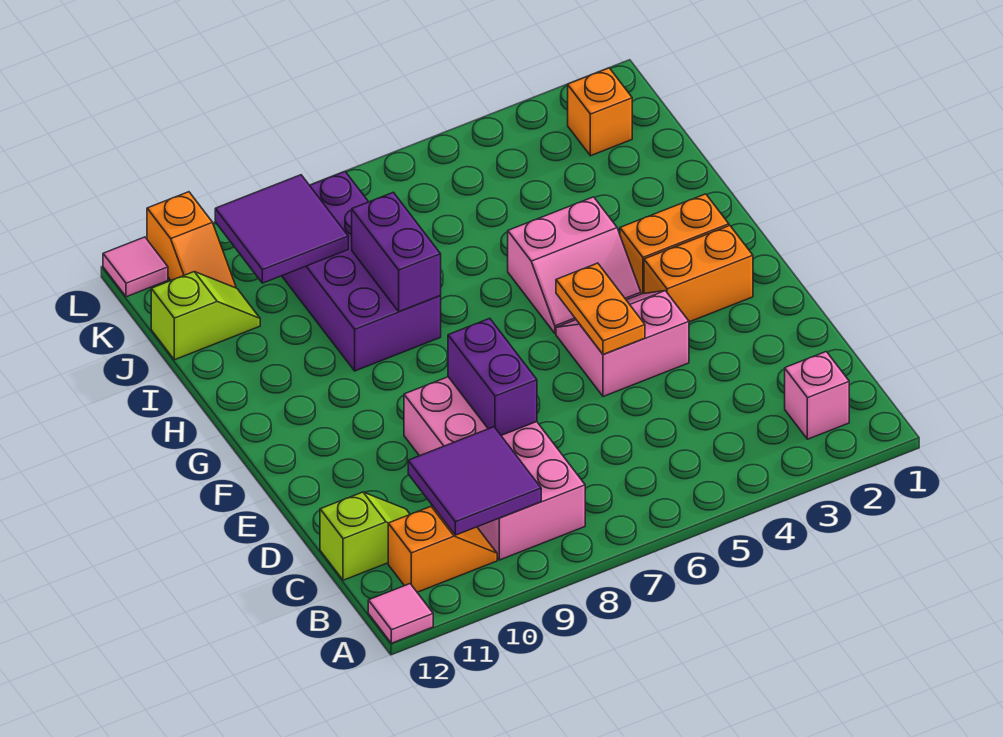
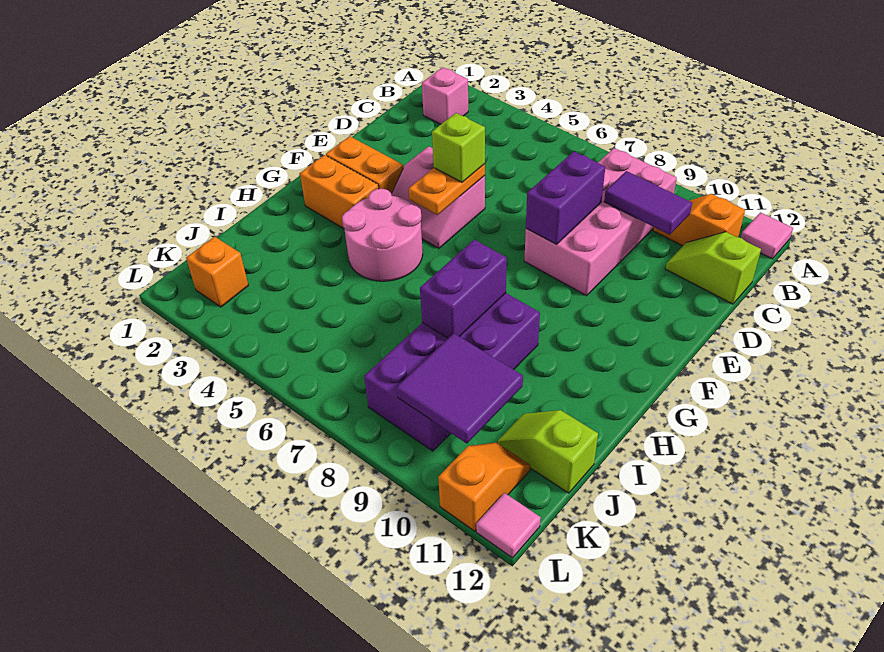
purple tile B9:C10 level 2 -> purple tile C9:C10 level 2
none -> lime brick E5 level 3
pink slope G4:H5 level 1 top H -> pink round brick G4:H5 level 1

